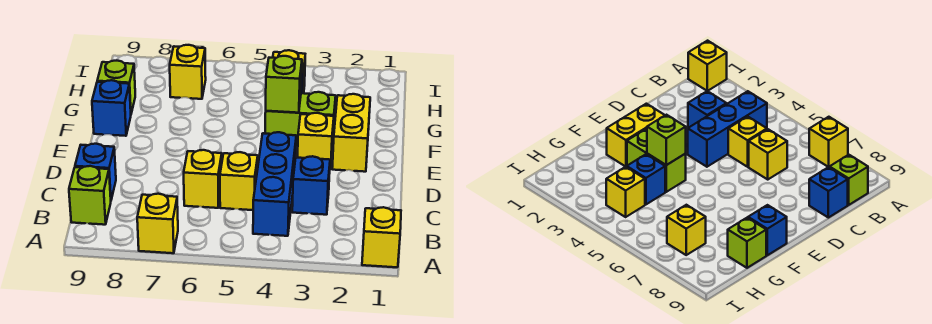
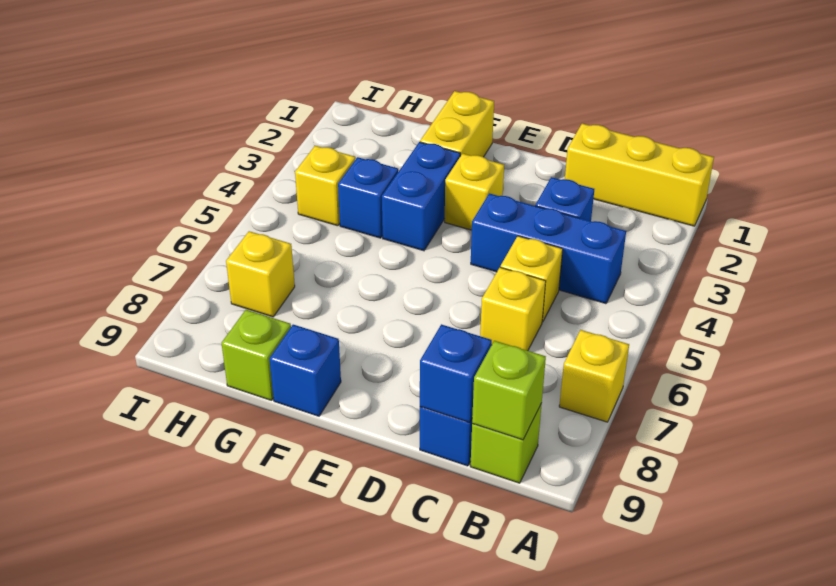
yellow brick A1 level 1 -> yellow brick A1:C1 level 1
none -> blue brick C9 level 2
yellow brick E2:F2 level 1 -> yellow brick F1:F2 level 1
lime brick F3:F4 level 1 -> blue brick F3:F4 level 1
lime brick F4 level 2 -> lime brick B9 level 2

